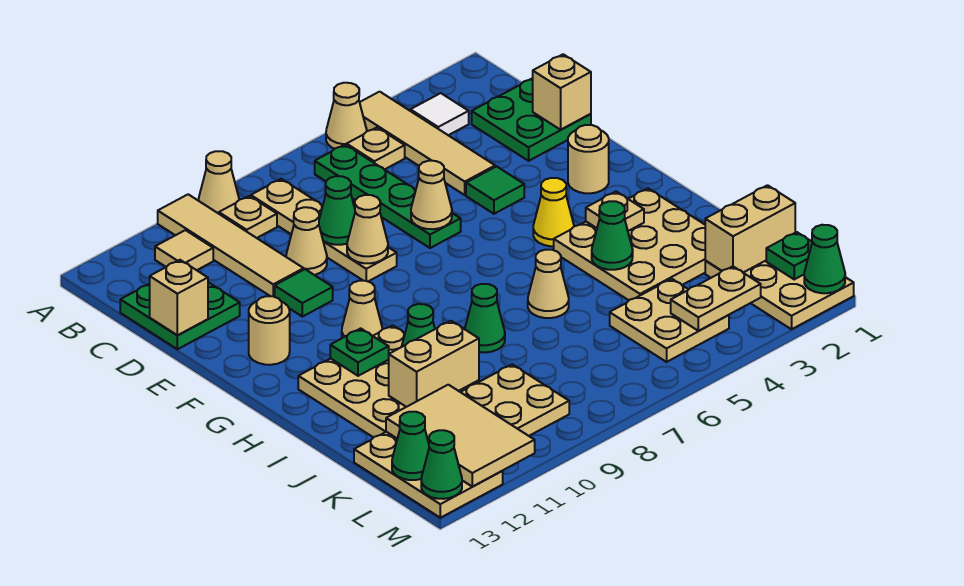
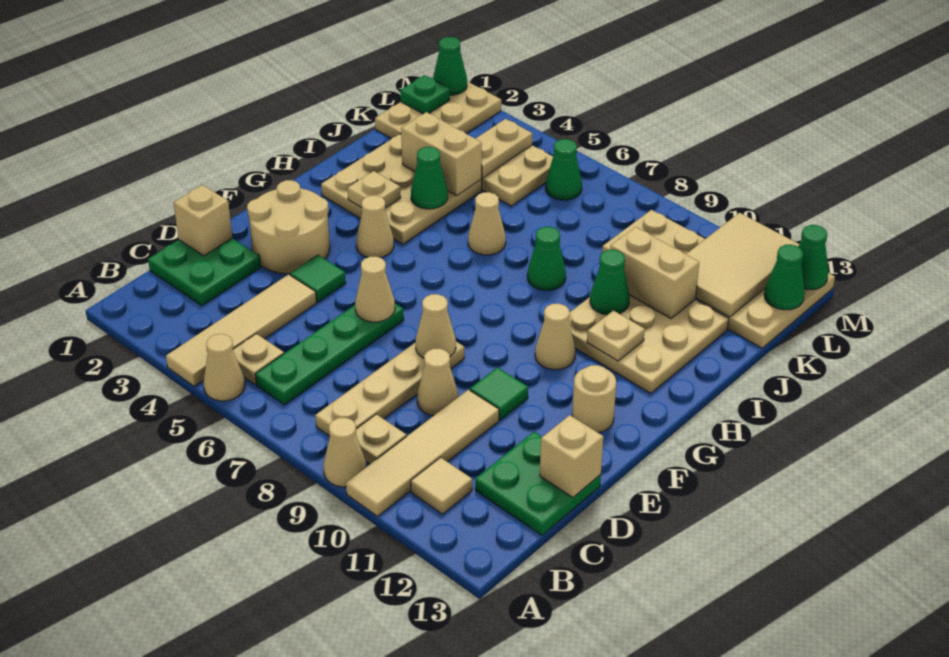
white tile B3 level 1 -> none
green cone D8 level 2 -> green cone L6 level 1
tan round brick F2 level 1 -> tan round brick E2:F3 level 1
yellow cone G4 level 1 -> tan cone G4 level 1
green plate H11 level 2 -> tan plate H11 level 2
tan brick K1:K2 level 2 -> tan brick J3:J4 level 2
tan plate L3:L4 level 2 -> tan plate K4:L4 level 2

